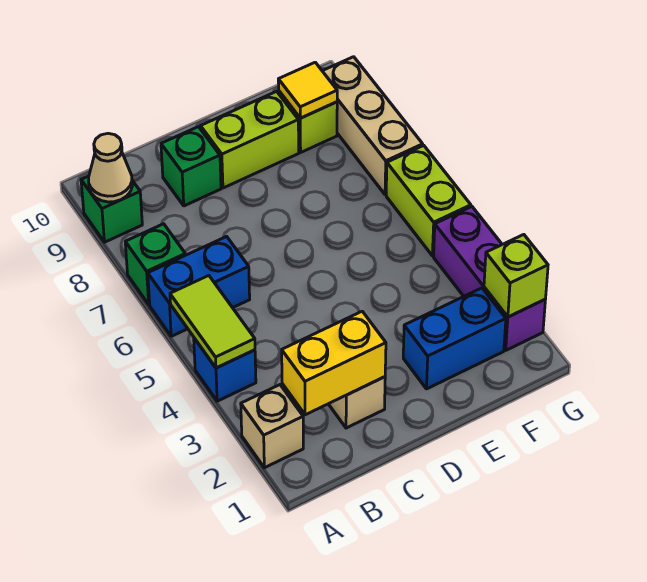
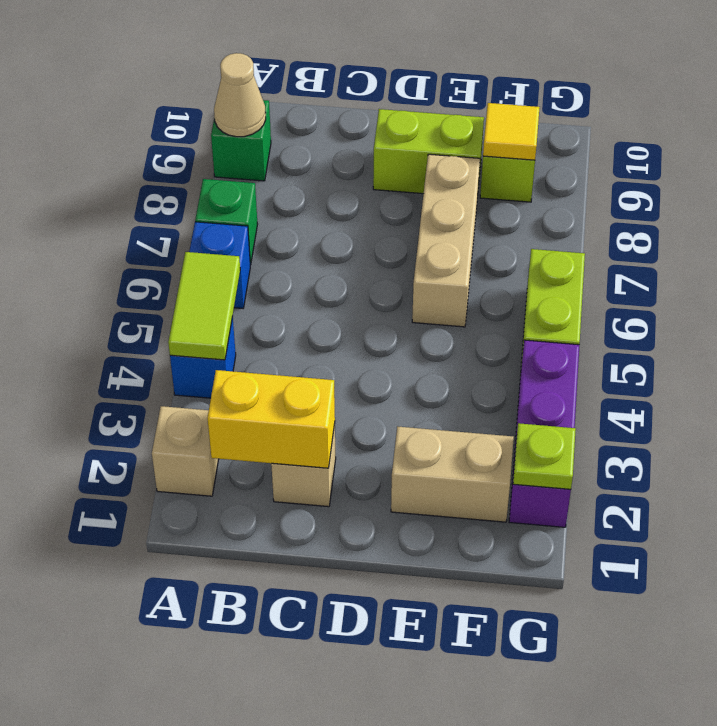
blue brick A6:B6 level 1 -> blue brick A6 level 1
green brick C9 level 1 -> none
blue brick E2:F2 level 1 -> tan brick E2:F2 level 1
lime brick G2 level 2 -> lime plate G2 level 2
tan brick G7:G9 level 1 -> tan brick E6:E8 level 1

